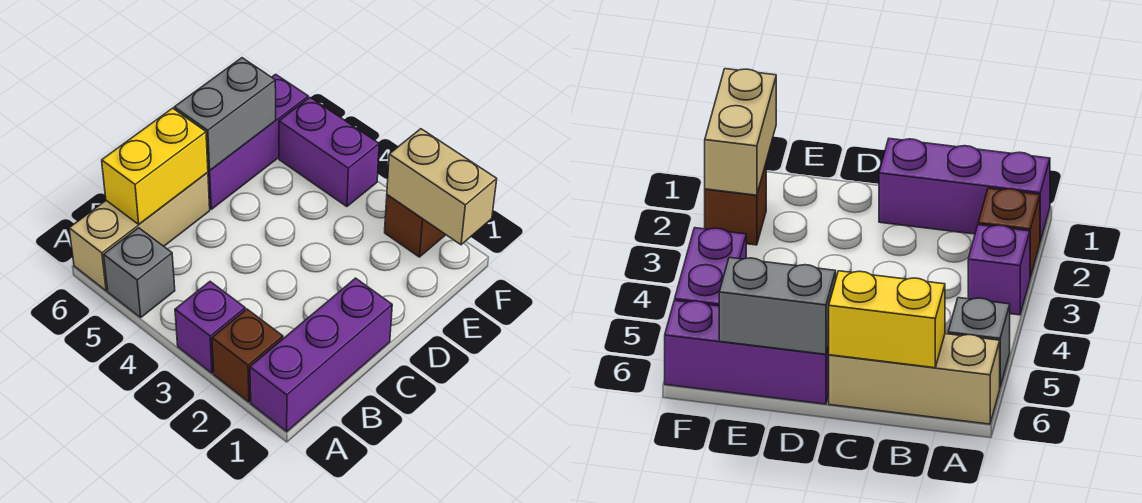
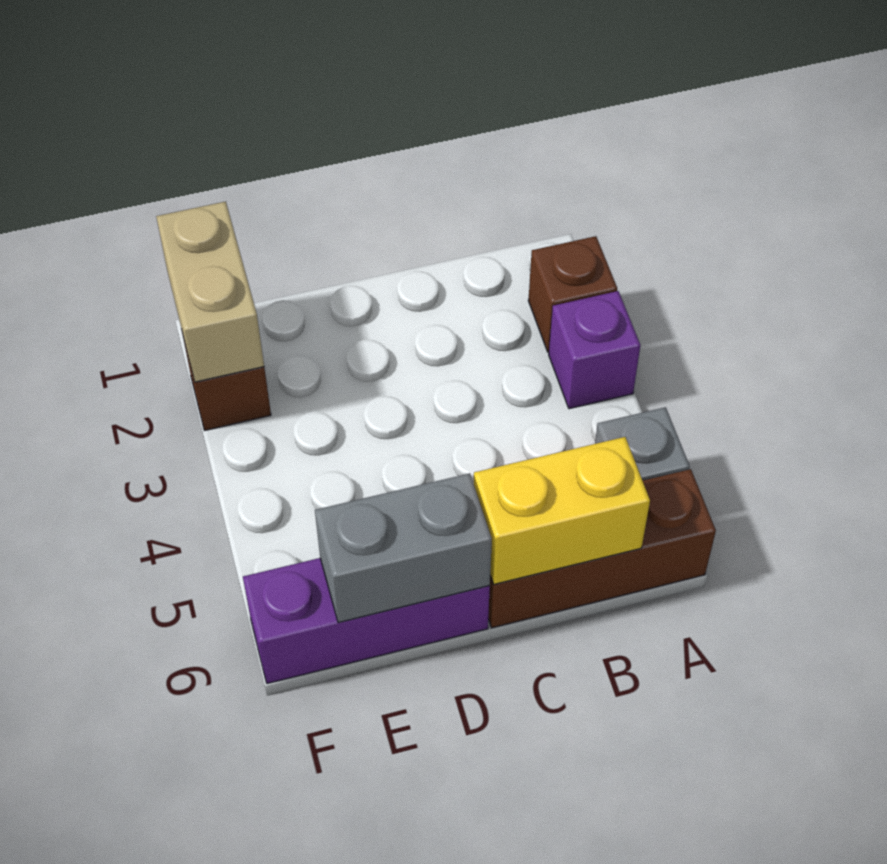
purple brick A1:C1 level 1 -> none
tan brick A6:C6 level 1 -> brown brick A6:C6 level 1
purple brick F4:F5 level 1 -> none

